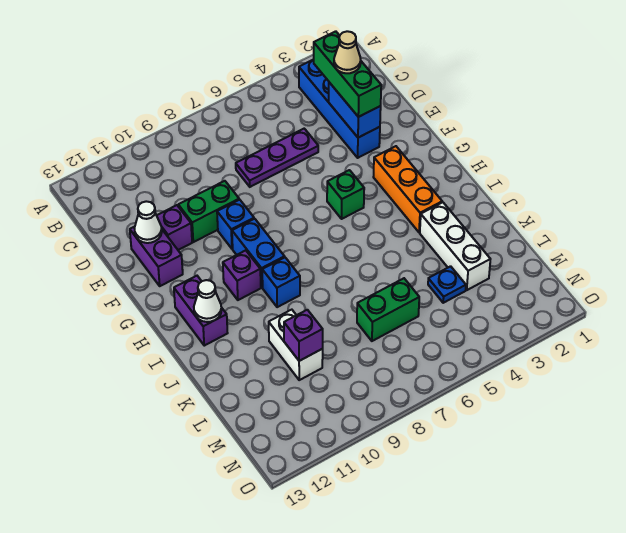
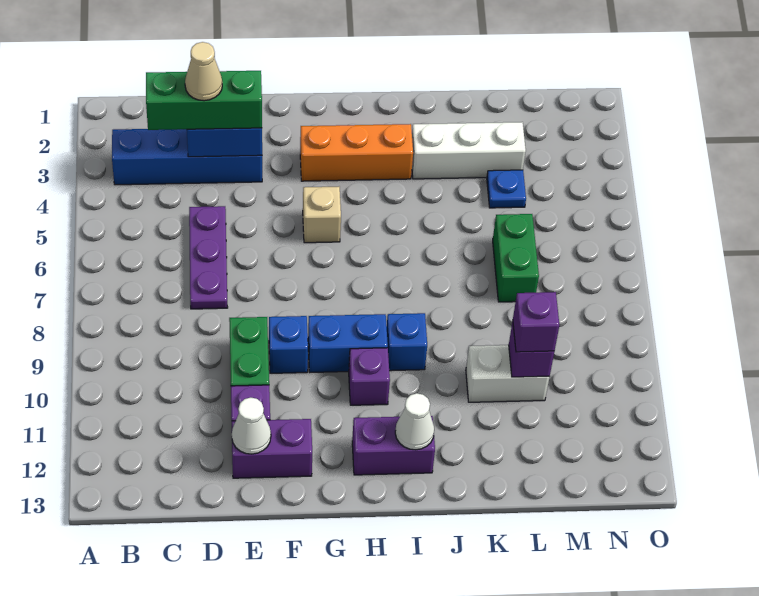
green brick G5 level 1 -> tan brick G5 level 1
none -> purple brick L10 level 3

